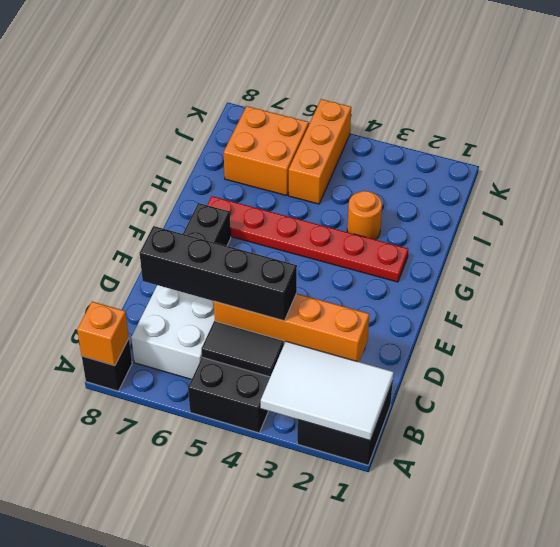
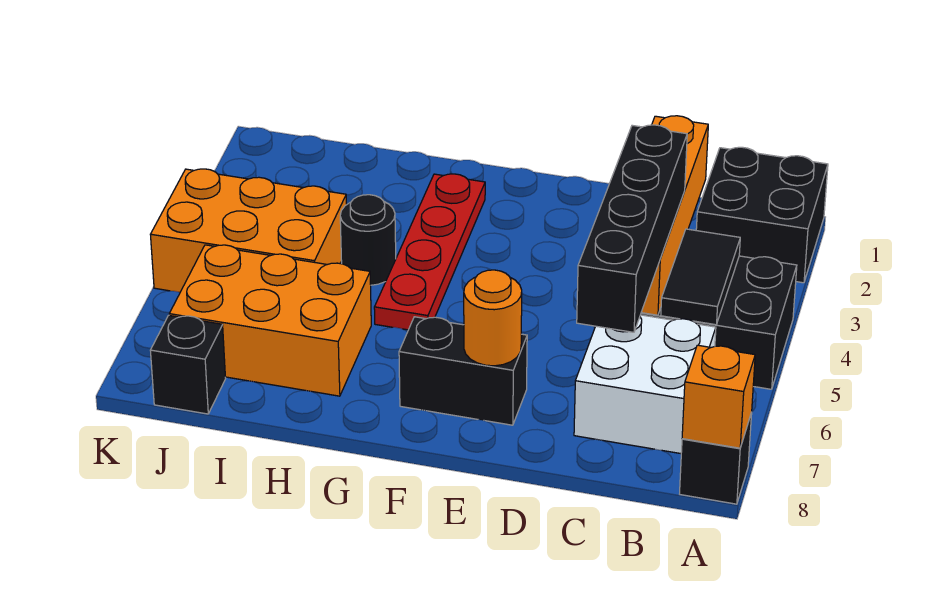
white tile A1:B3 level 2 -> none
red plate G2:G7 level 1 -> red plate G2:G5 level 1
orange round brick H3 level 1 -> orange round brick E7 level 2
none -> black round brick H4 level 1
orange brick I5:K5 level 1 -> orange brick I4:K5 level 1
orange brick I6:J7 level 1 -> orange brick H6:J7 level 1
none -> black brick J8 level 1

